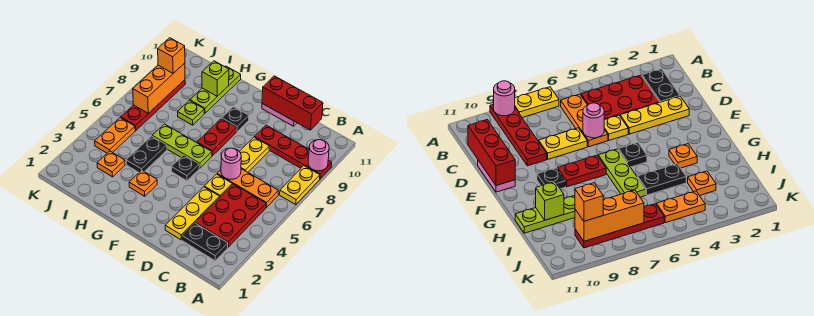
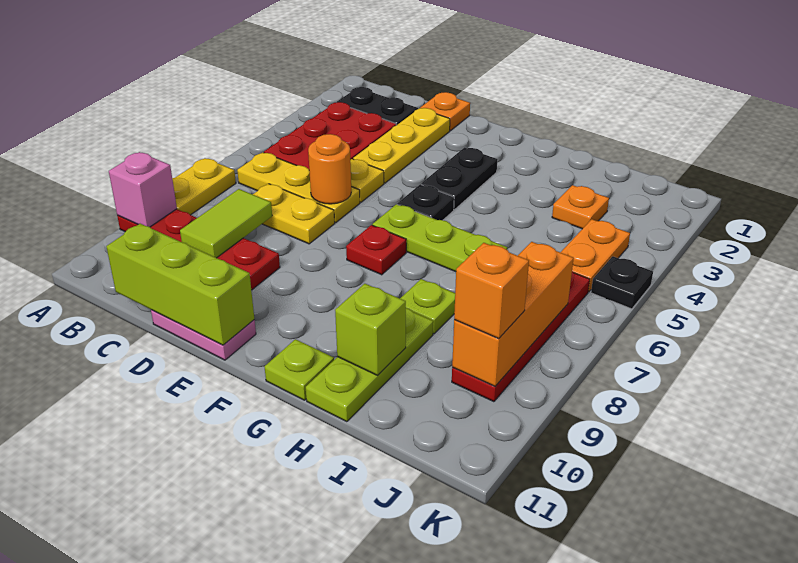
pink round brick A9 level 2 -> pink brick A9 level 2
orange plate B6:D6 level 1 -> yellow plate B6:D6 level 1
none -> lime tile C8:C9 level 2
red brick C11:E11 level 2 -> lime brick C11:E11 level 2
pink round brick D6 level 2 -> orange round brick D6 level 2
yellow plate D7:D8 level 1 -> yellow plate C7:D7 level 1
red plate F7:F8 level 1 -> red plate F7 level 1
black plate F9 level 1 -> black plate K5 level 1
orange plate G3 level 1 -> orange plate D1 level 1
none -> lime plate G11 level 1
black plate H4:H5 level 1 -> black plate F3:F4 level 1

